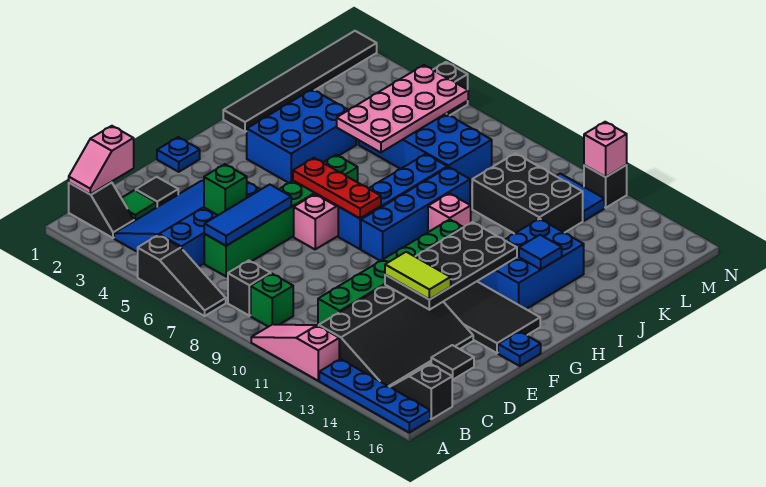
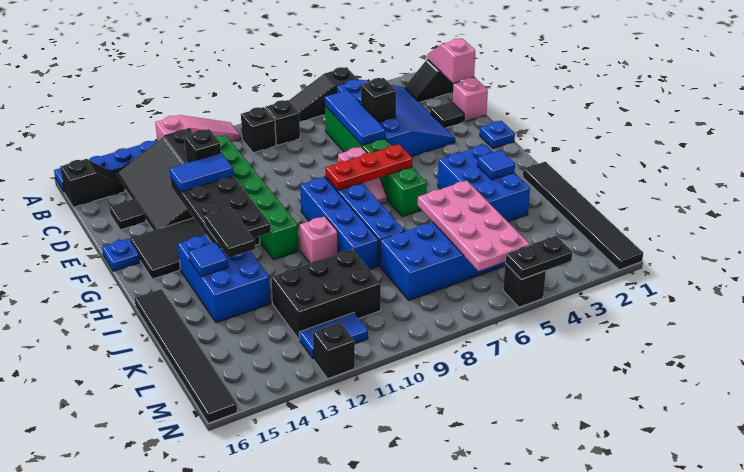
green brick B9 level 1 -> black brick B9 level 1
green tile C2 level 1 -> none
green brick D5 level 2 -> black brick D5 level 2
none -> black brick D12 level 2
lime tile E12:E13 level 3 -> blue tile E12:E13 level 3
none -> black tile H13:I13 level 3
none -> blue tile I3 level 2
none -> black tile I16:N16 level 1
none -> black plate N4:N5 level 2
pink brick N12 level 2 -> pink brick D1 level 1

